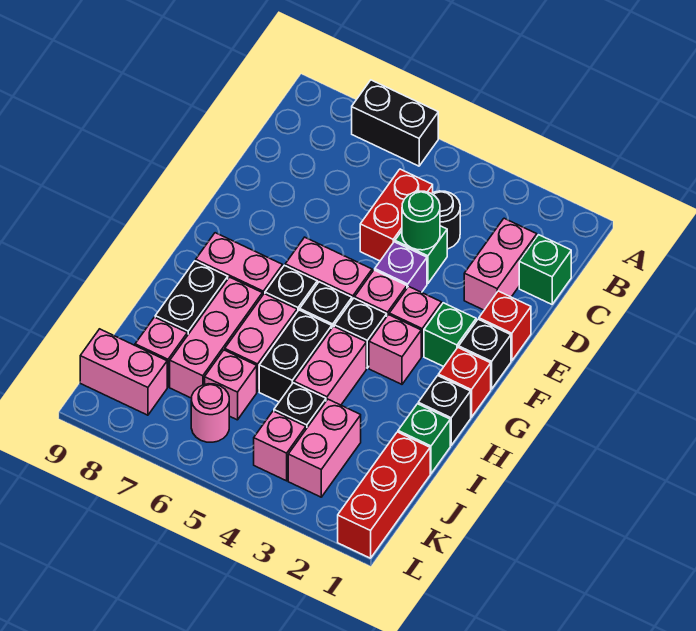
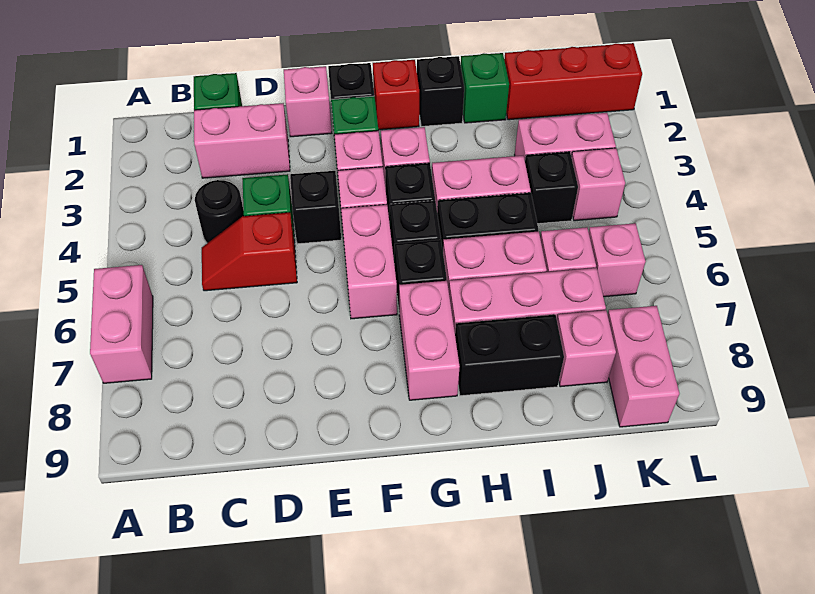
black brick A6:A7 level 1 -> pink brick A6:A7 level 1
red brick C5:D5 level 1 -> red slope C5:D5 level 1 top D
green round brick D4 level 2 -> none
red brick E1 level 1 -> pink brick E1 level 1
purple brick E4 level 1 -> black brick E4 level 1
pink round brick K6 level 1 -> pink brick K6 level 1

